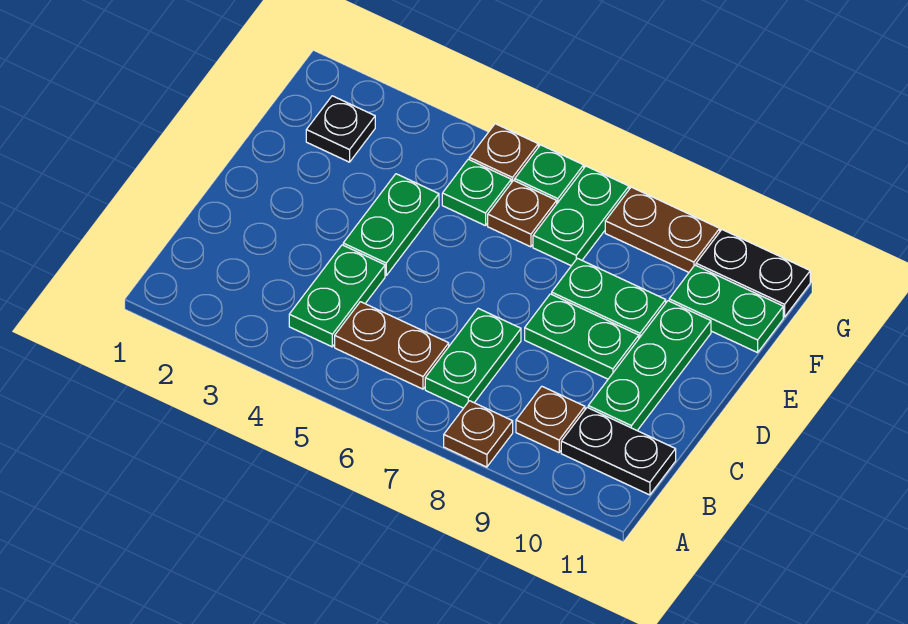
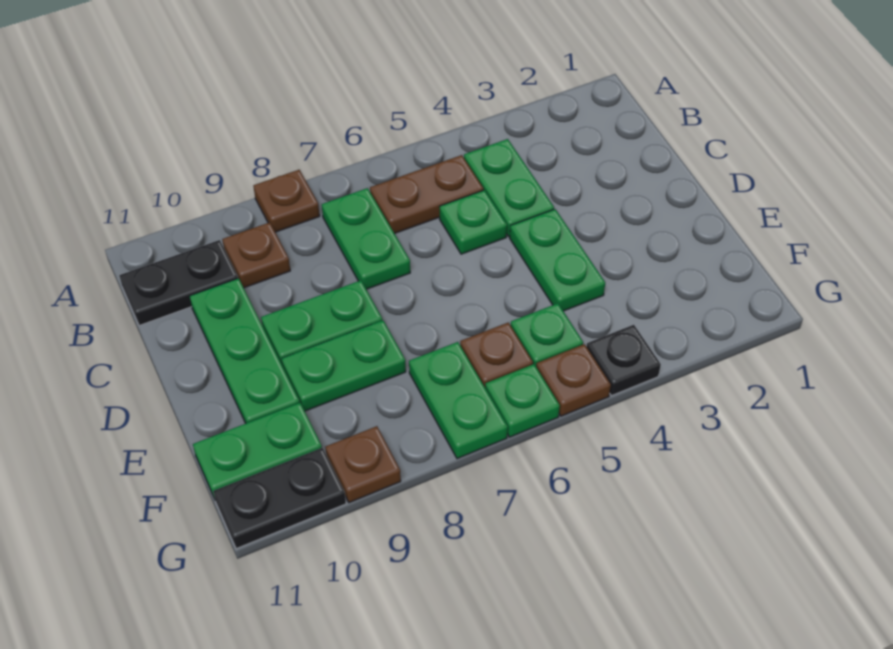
none -> green plate C5 level 1
black plate F2 level 1 -> black plate G4 level 1
brown plate G8:G9 level 1 -> brown plate G9 level 1

